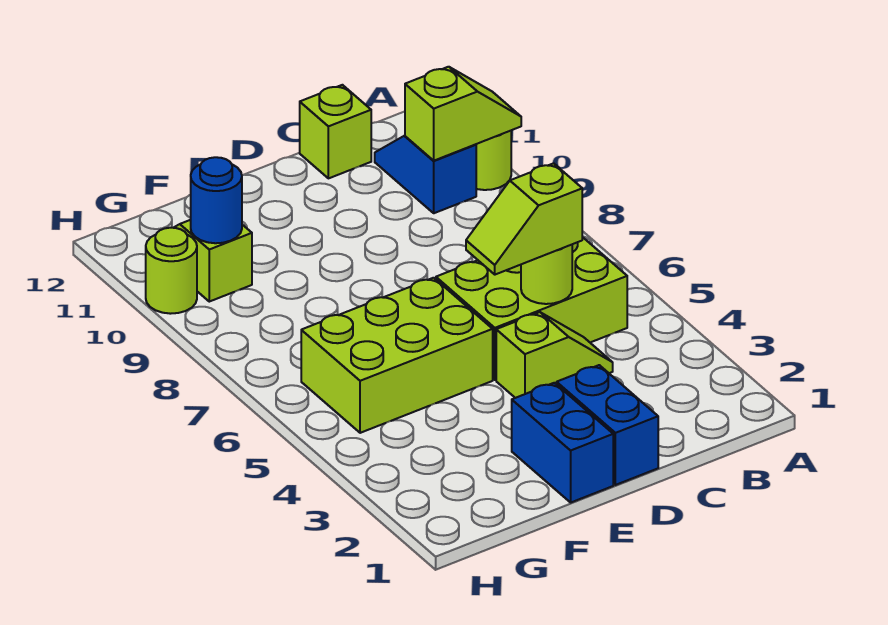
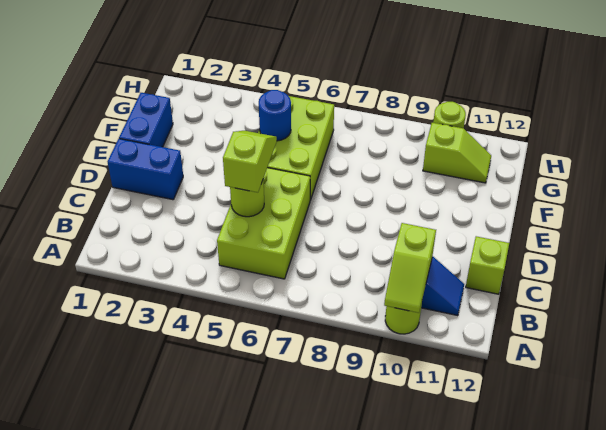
lime slope C4:D4 level 1 top D -> none
blue brick E1:E2 level 1 -> blue brick E1:F1 level 1
blue round brick G10 level 2 -> blue round brick F5 level 2

